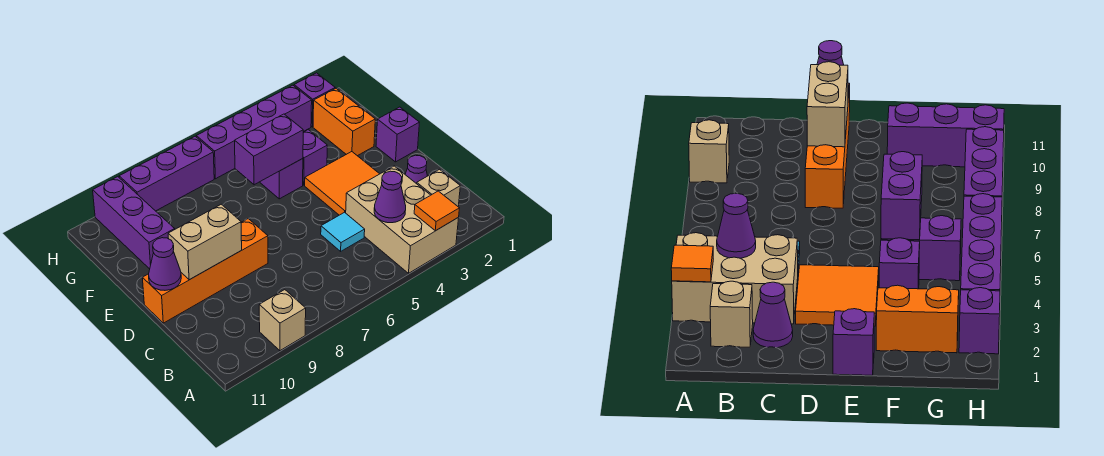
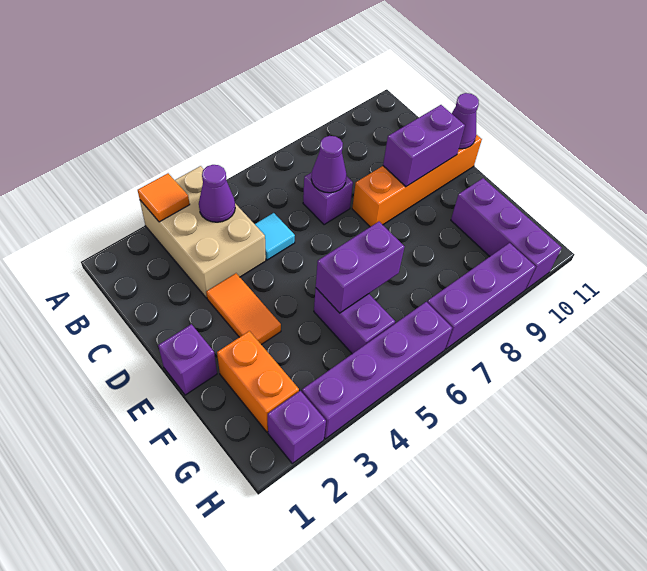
tan brick A9 level 1 -> none
tan brick B2 level 1 -> none
purple cone C2 level 1 -> purple cone C7 level 2
orange tile D3:E4 level 1 -> orange tile D3:E3 level 1
tan brick D9:D10 level 2 -> purple brick D9:D10 level 2
purple brick F4 level 1 -> purple brick C7 level 1

